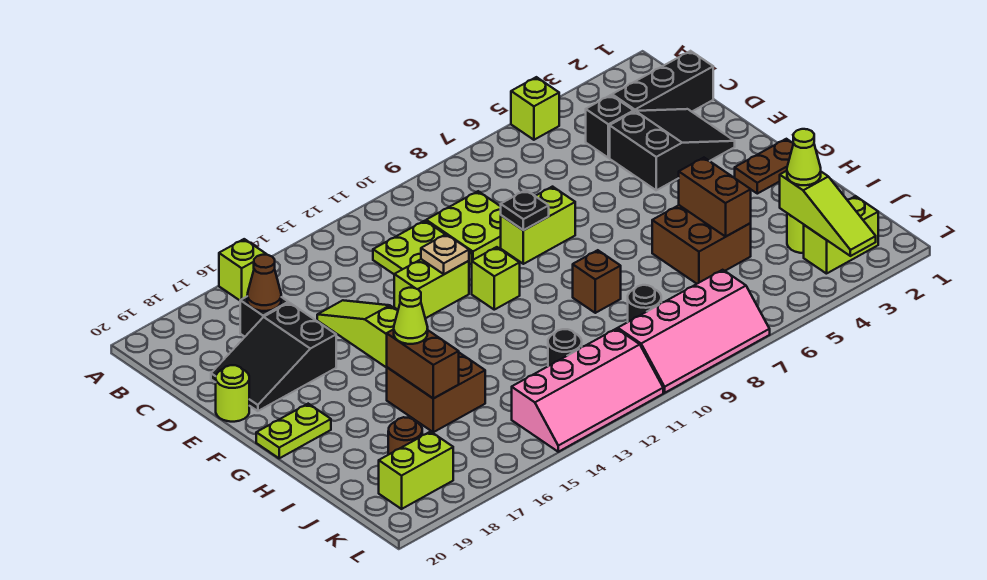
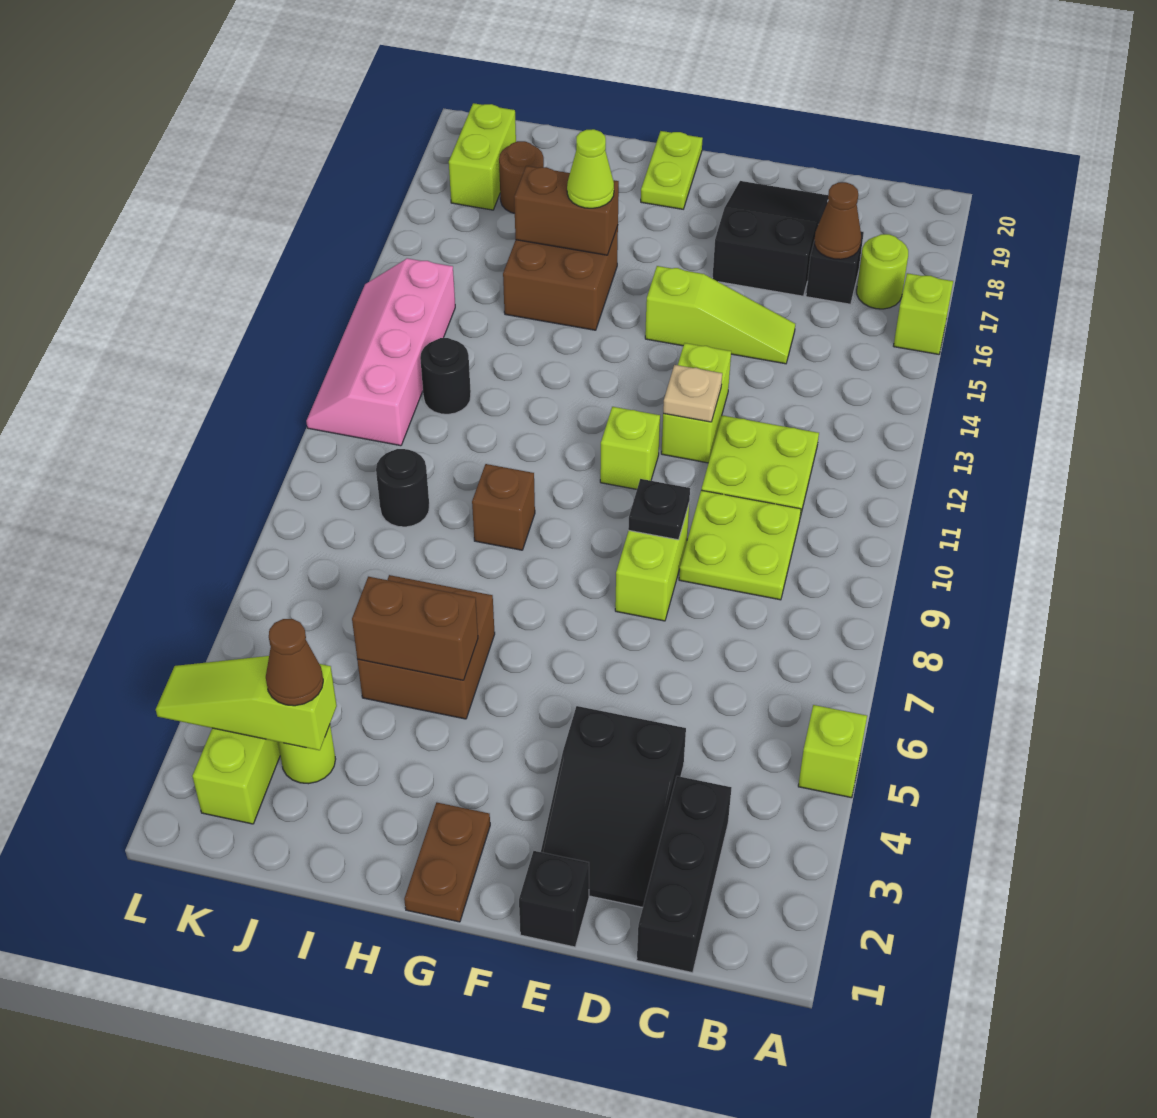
black brick C4 level 1 -> black brick E1 level 1
lime round brick E20 level 1 -> lime round brick B17 level 1
lime cone J3 level 3 -> brown cone J3 level 3
pink slope K7:L10 level 1 top K -> none

